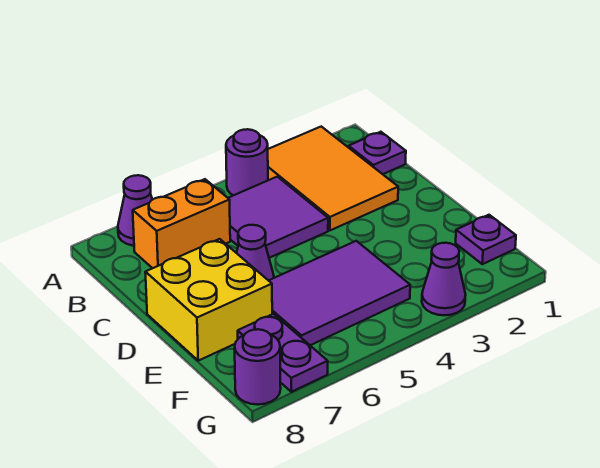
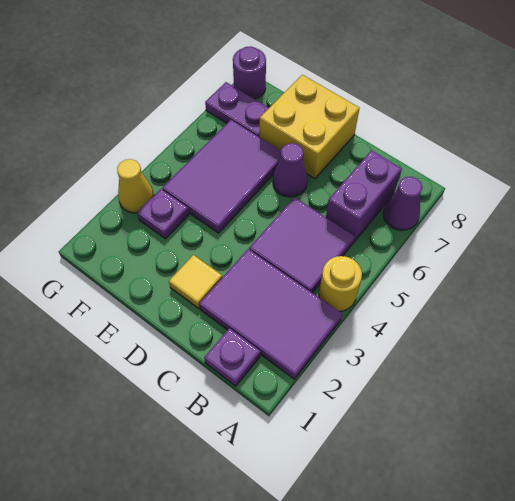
orange tile A2:C3 level 1 -> purple tile A2:C3 level 1
purple round brick A4 level 1 -> yellow round brick A4 level 1
orange brick B6:B7 level 1 -> purple brick B6:B7 level 1
none -> yellow tile D2 level 1
purple plate F1 level 1 -> purple plate F3 level 1
purple cone G3 level 1 -> yellow cone G3 level 1

